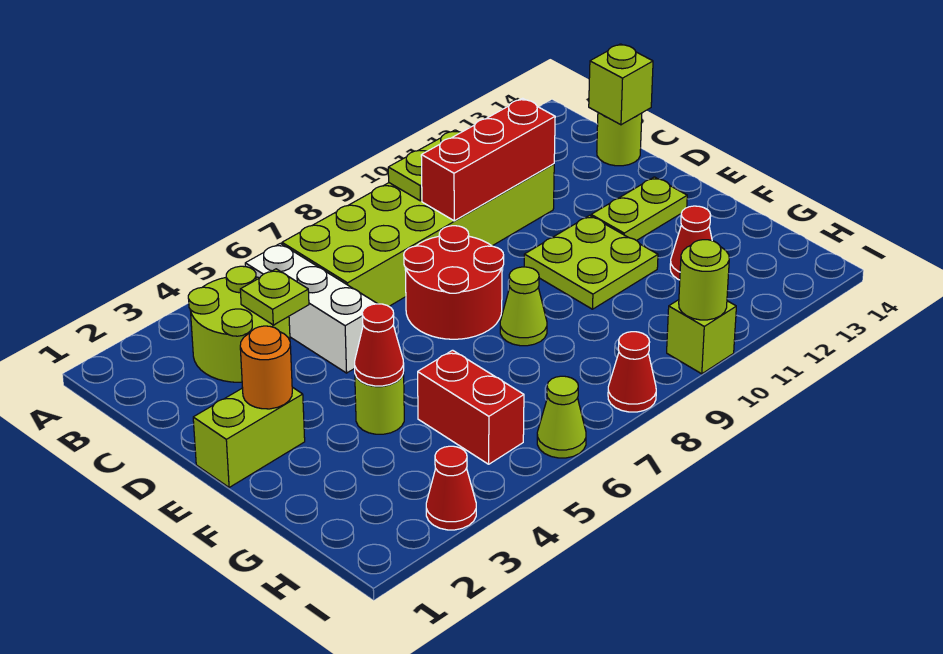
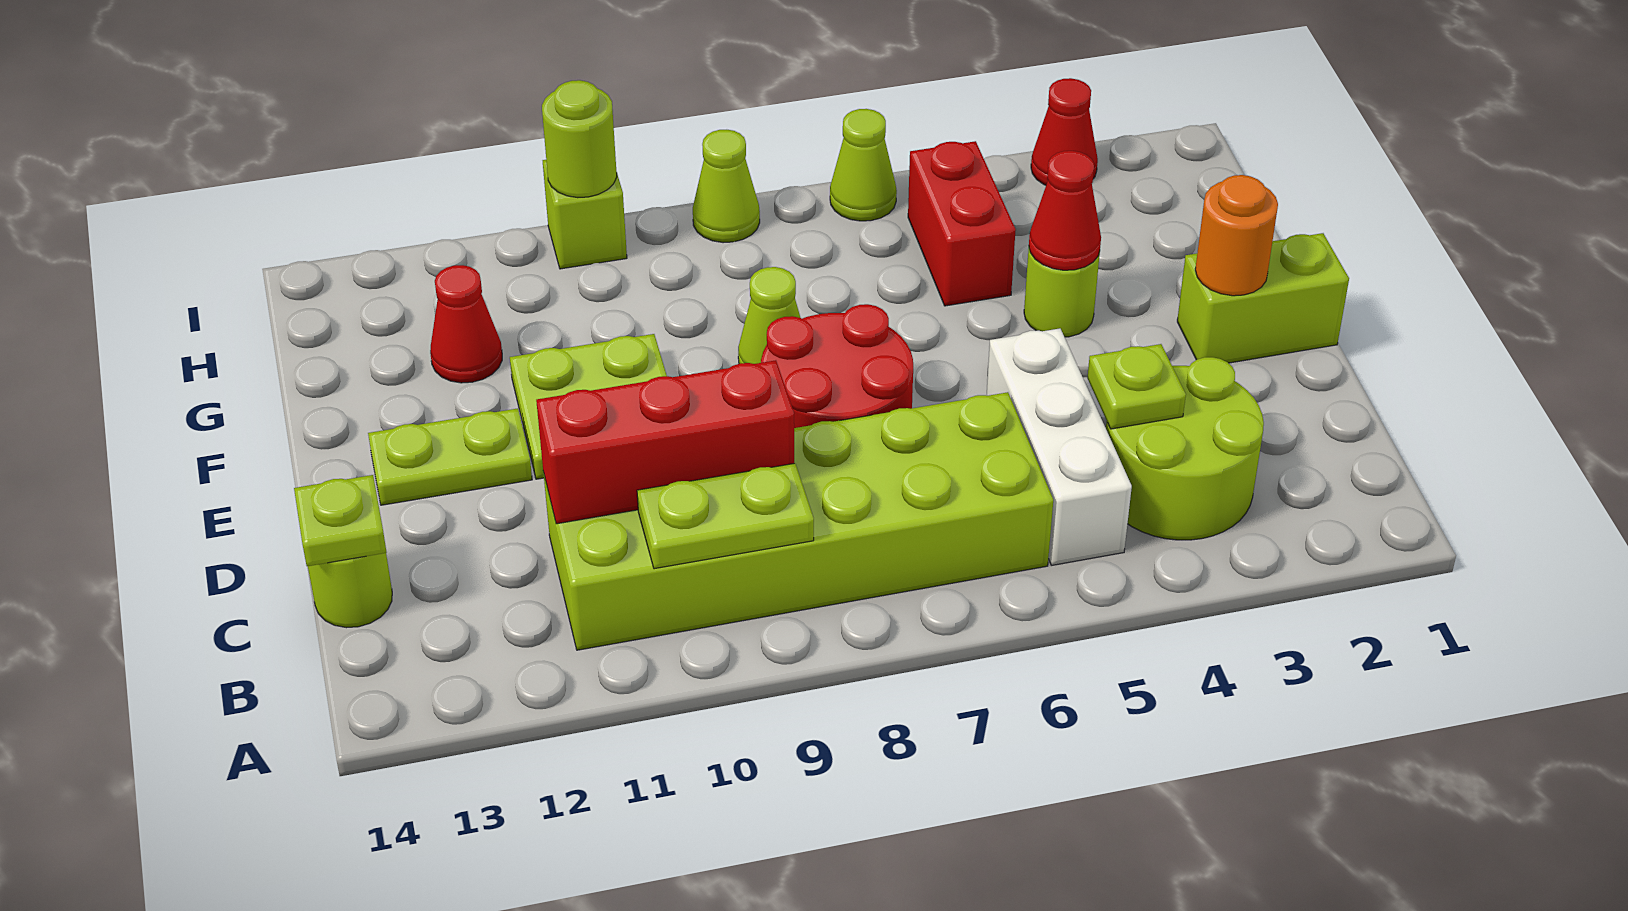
lime brick C14 level 2 -> lime plate C14 level 2
red cone I8 level 1 -> lime cone I8 level 1

